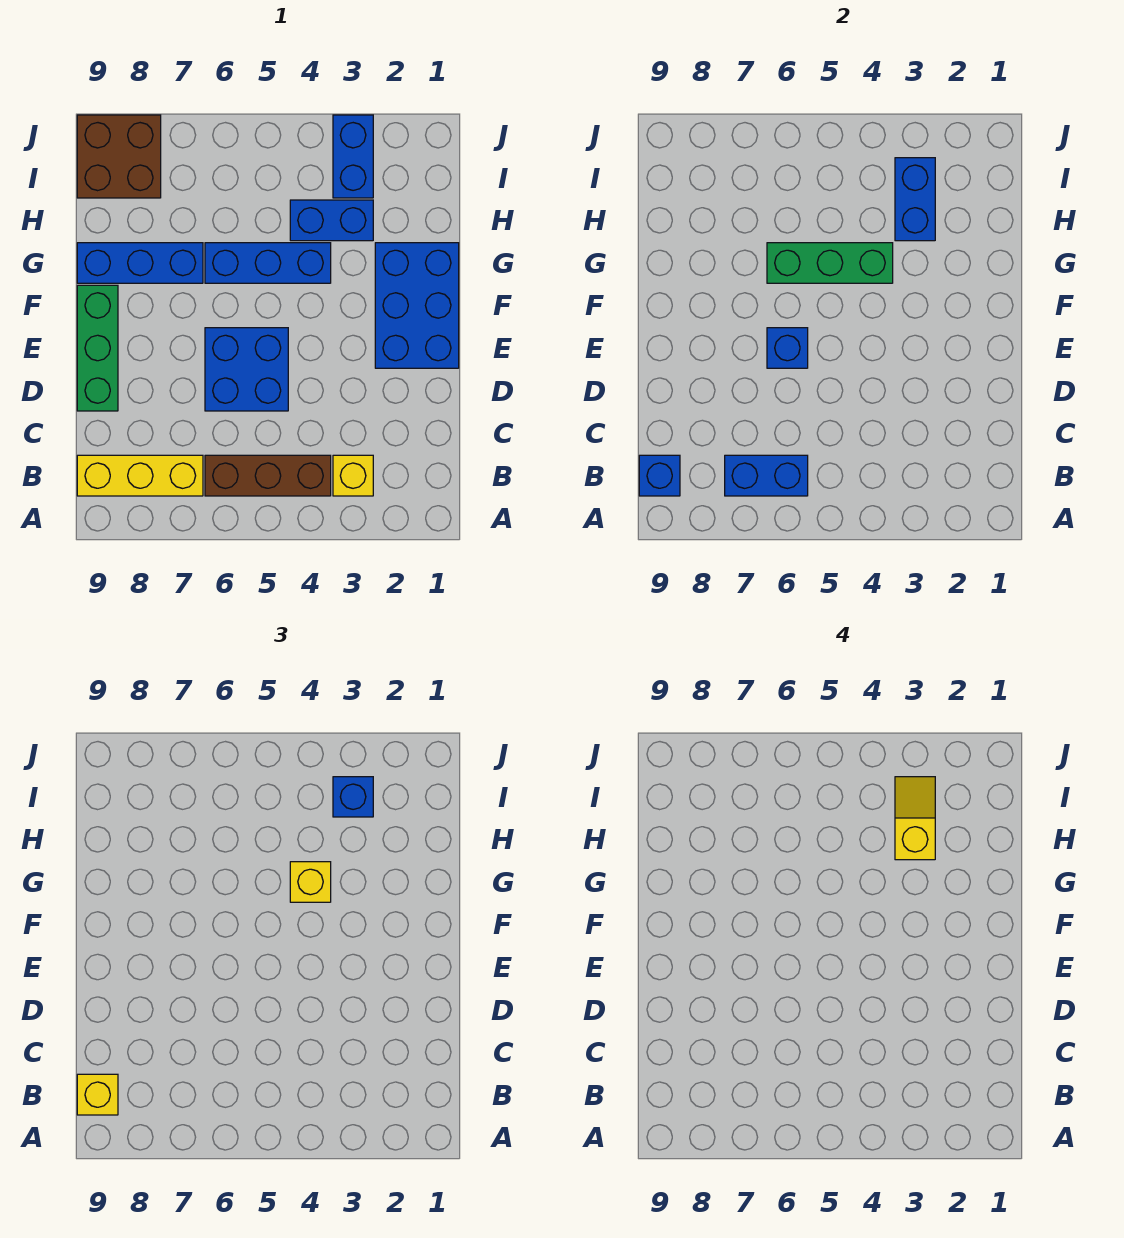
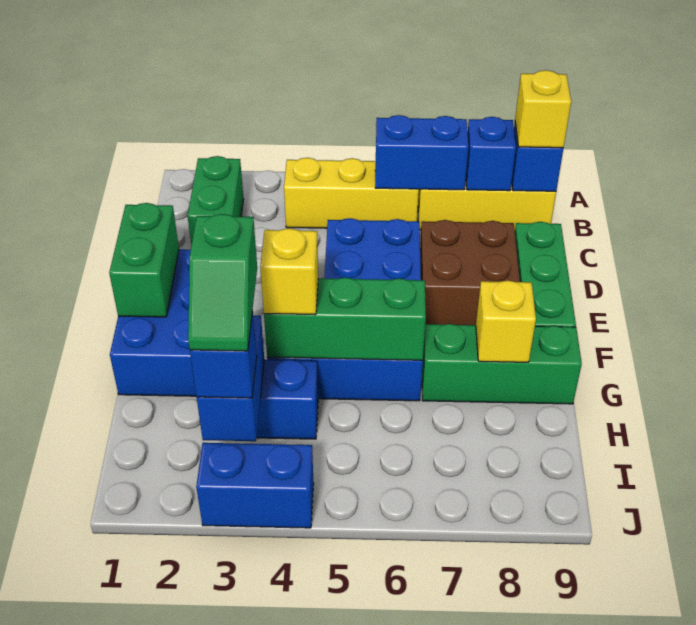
none -> green brick B2:C2 level 1
yellow brick B3 level 1 -> yellow brick G8 level 2
brown brick B4:B6 level 1 -> yellow brick B4:B6 level 1
none -> green brick E1:F1 level 2
blue brick E6 level 2 -> blue brick B8 level 2
blue brick G7:G9 level 1 -> green brick G7:G9 level 1
yellow slope H3:I3 level 4 top H -> green slope H3:I3 level 4 top H
blue brick I3:J3 level 1 -> blue brick J3:J4 level 1
brown brick I8:J9 level 1 -> brown brick D7:E8 level 1

